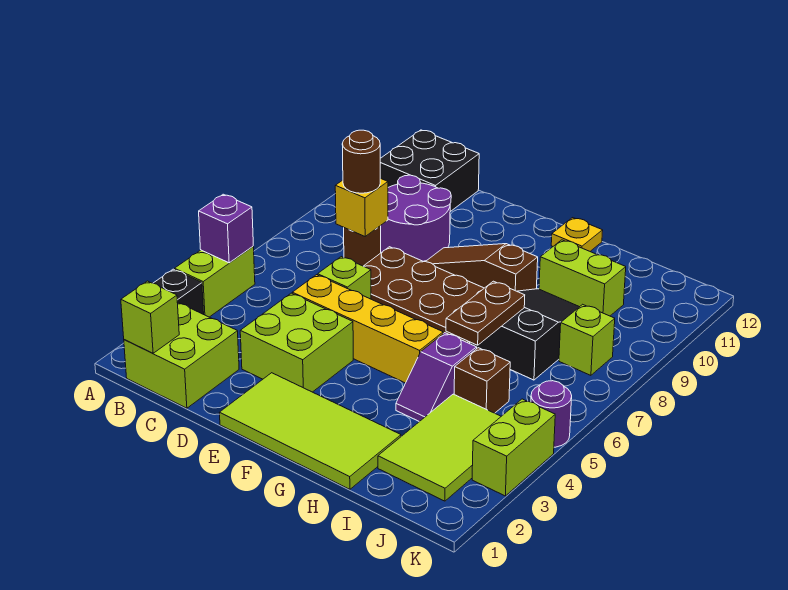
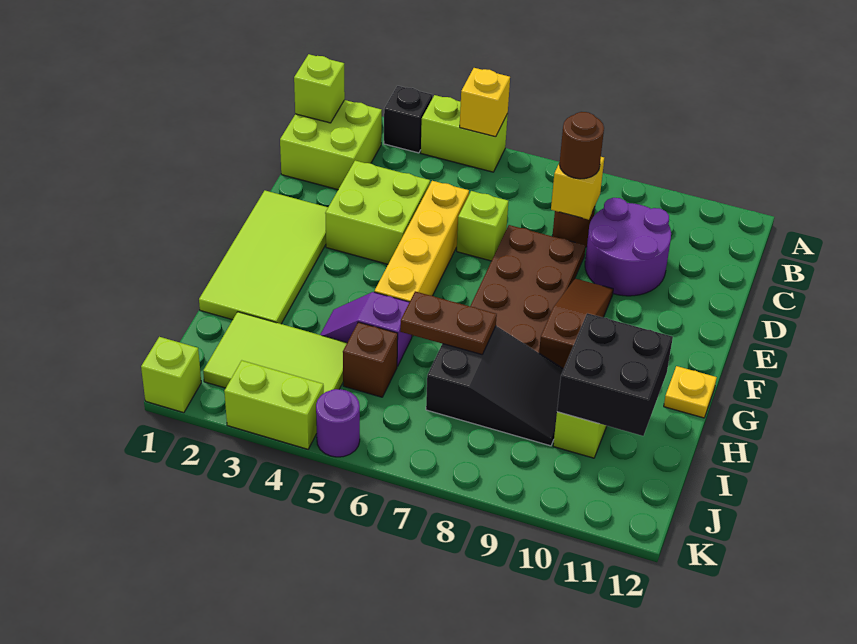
purple brick A5 level 2 -> yellow brick A5 level 2
black brick B11:C12 level 1 -> black brick H10:I11 level 2
lime brick J8 level 1 -> lime brick K1 level 1

